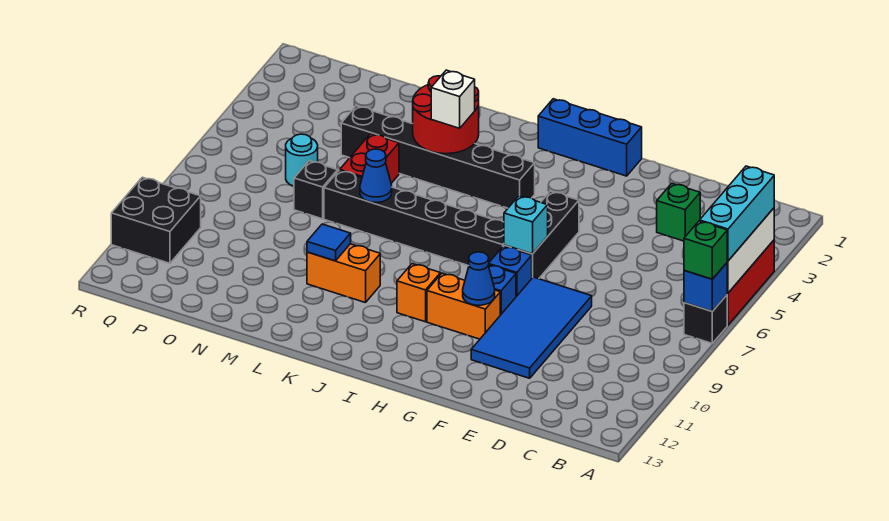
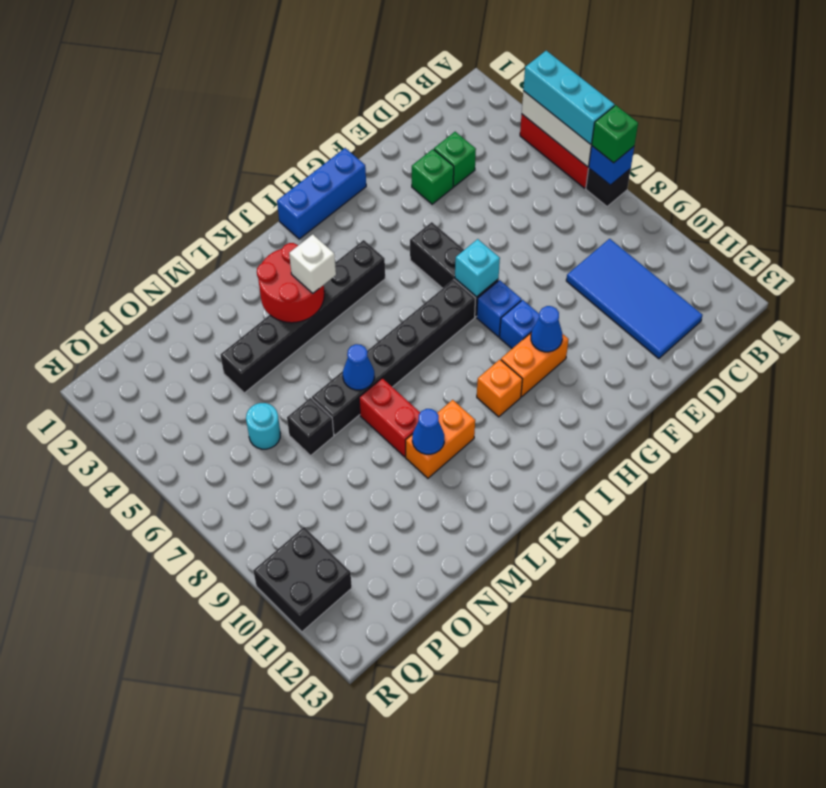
none -> green brick E3 level 1
blue tile E8:F11 level 1 -> blue tile C9:D12 level 1
blue tile L10 level 2 -> blue cone L10 level 2
red brick M5:M6 level 1 -> red brick L8:L9 level 1

